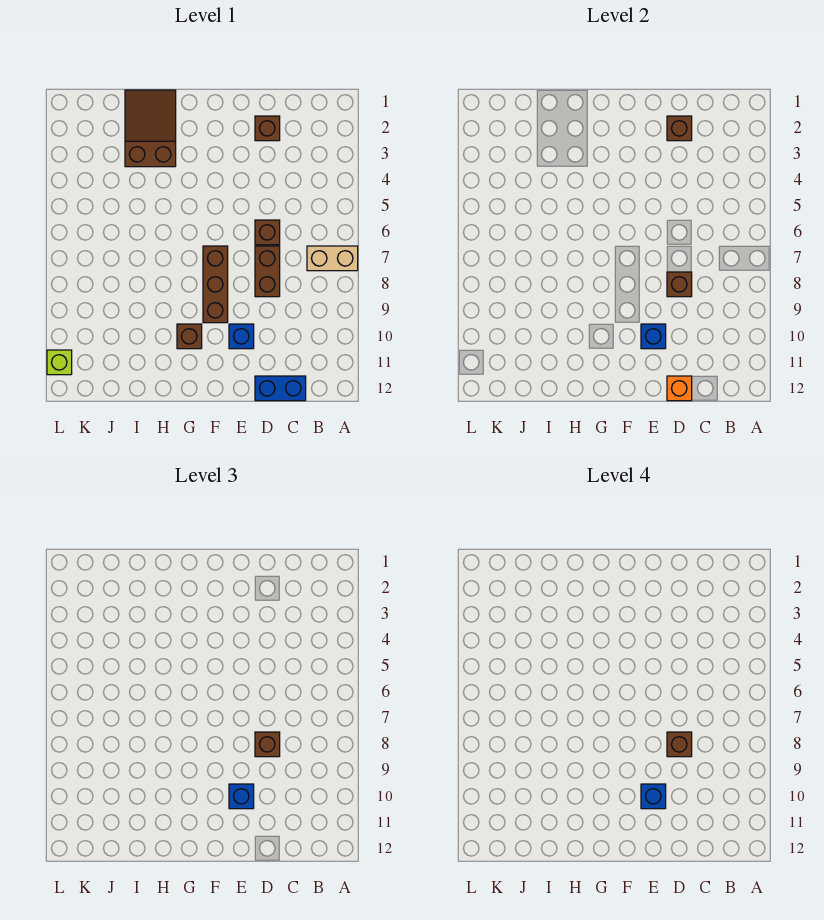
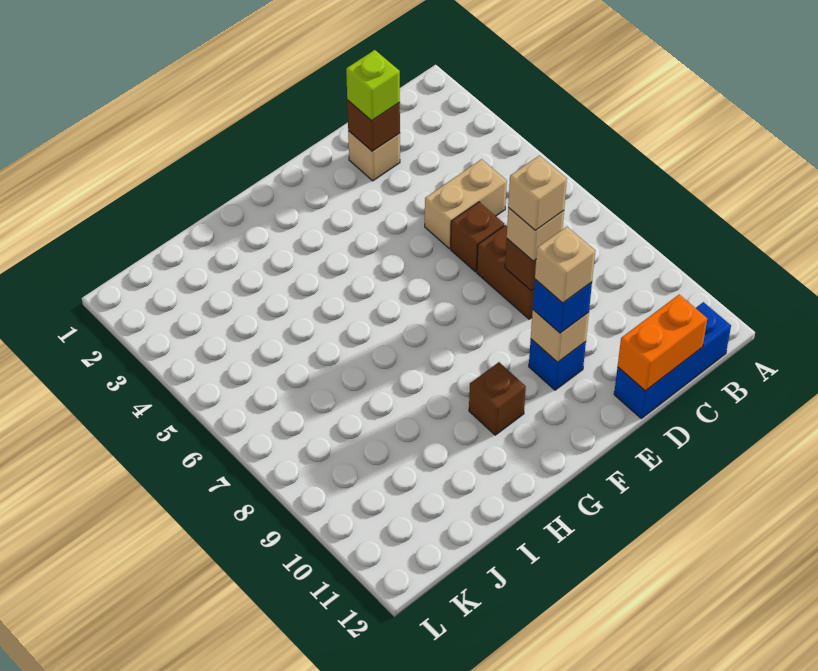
tan brick A7:B7 level 1 -> tan brick C5:D5 level 1
blue brick C12:D12 level 1 -> blue brick B12:D12 level 1
brown brick D2 level 1 -> tan brick D2 level 1
brown brick D8 level 3 -> tan brick D8 level 3
brown brick D8 level 4 -> tan brick D8 level 4
orange brick D12 level 2 -> orange brick C12:D12 level 2
blue brick E10 level 2 -> tan brick E10 level 2
blue brick E10 level 4 -> tan brick E10 level 4
brown brick F7:F9 level 1 -> none
brown slope H1:I3 level 1 top 3 -> none
lime brick L11 level 1 -> lime brick D2 level 3

